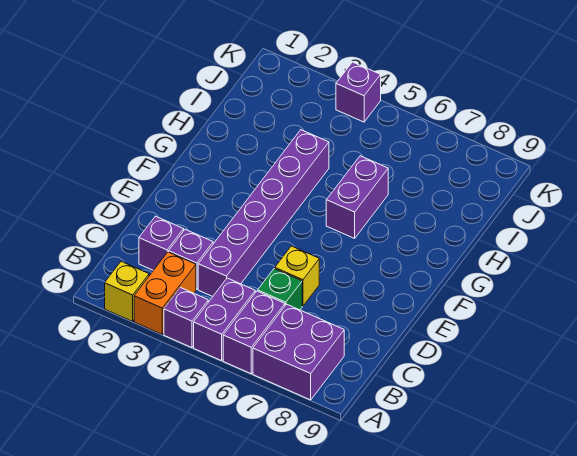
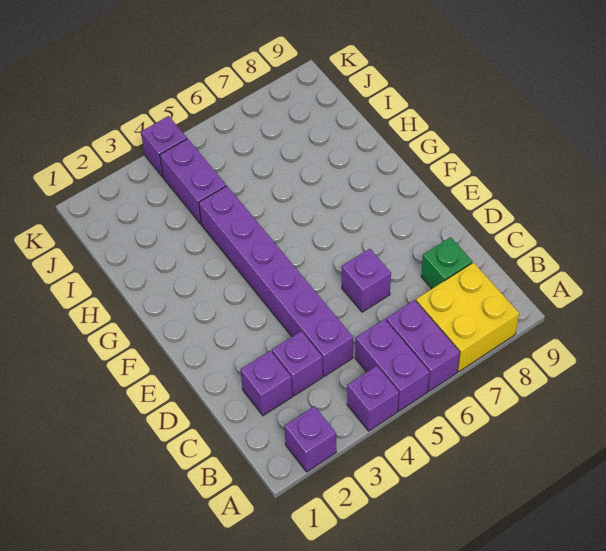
yellow brick A2 level 1 -> purple brick A2 level 1
orange brick A3:B3 level 1 -> none
purple brick A7:B8 level 1 -> yellow brick A7:B8 level 1
green brick C6 level 1 -> green brick C8 level 1
yellow brick D6 level 1 -> purple brick D6 level 1
purple brick G6:H6 level 1 -> purple brick I4:J4 level 1

